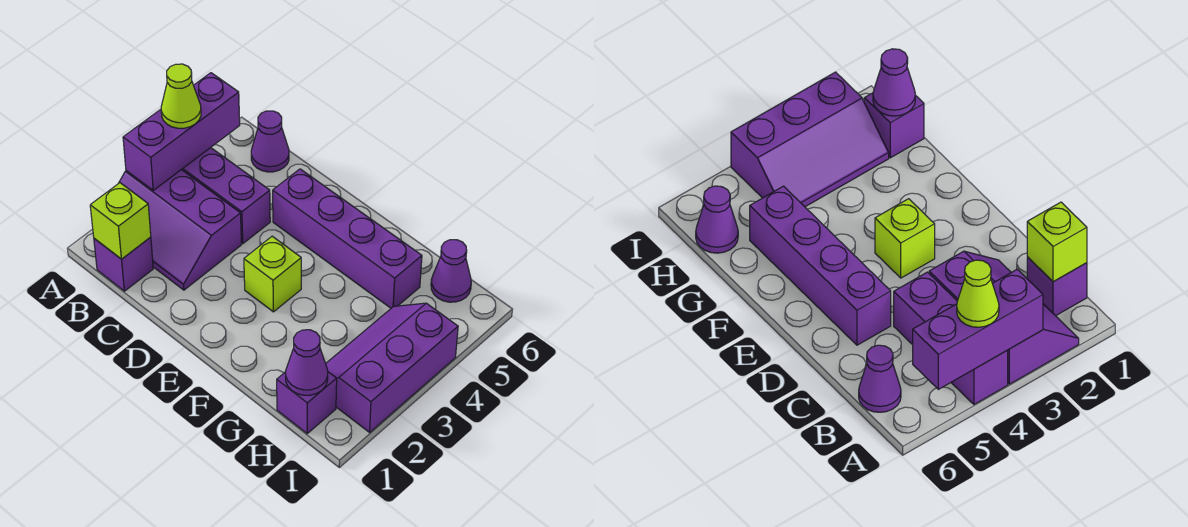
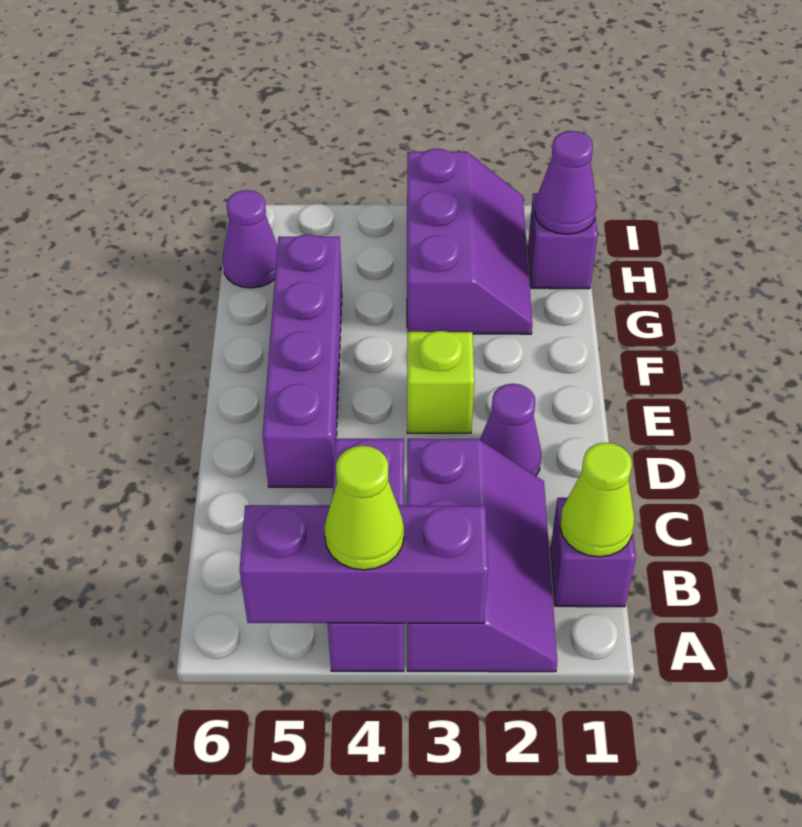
lime brick B1 level 2 -> lime cone B1 level 2
purple cone B6 level 1 -> purple cone D2 level 1
purple slope H2:I4 level 1 top I -> purple slope G2:I3 level 1 top 3

